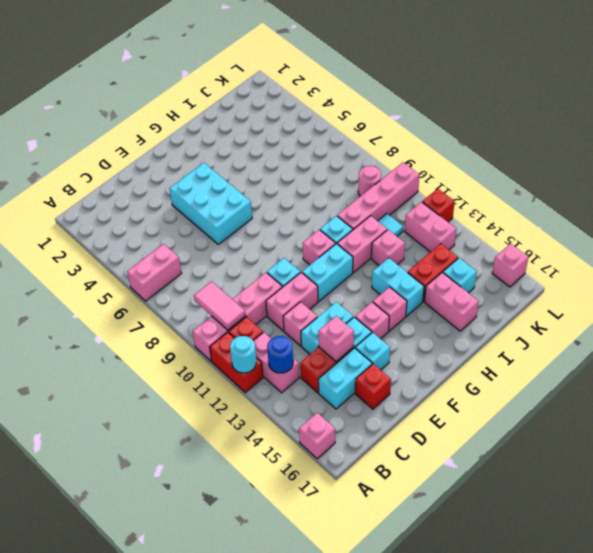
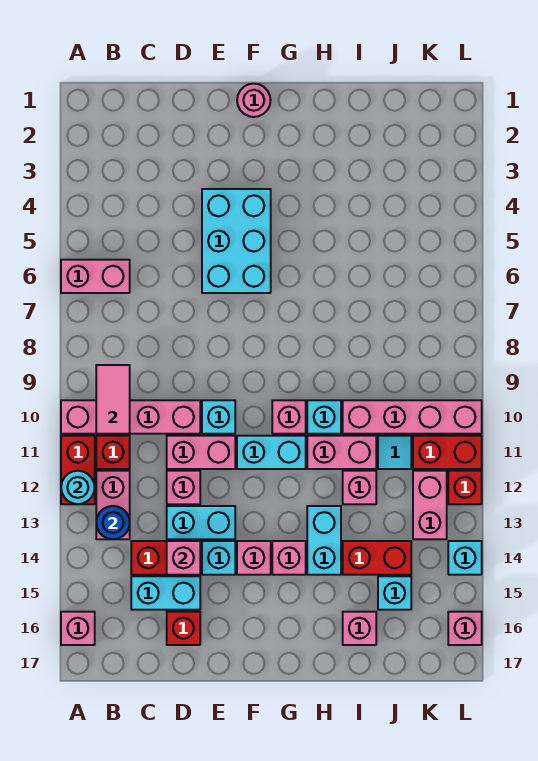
cyan brick E15 level 1 -> cyan brick L14 level 1
pink brick I15:I16 level 1 -> pink brick I16 level 1
pink round brick K9 level 1 -> pink round brick F1 level 1
none -> red brick K11:L11 level 1

